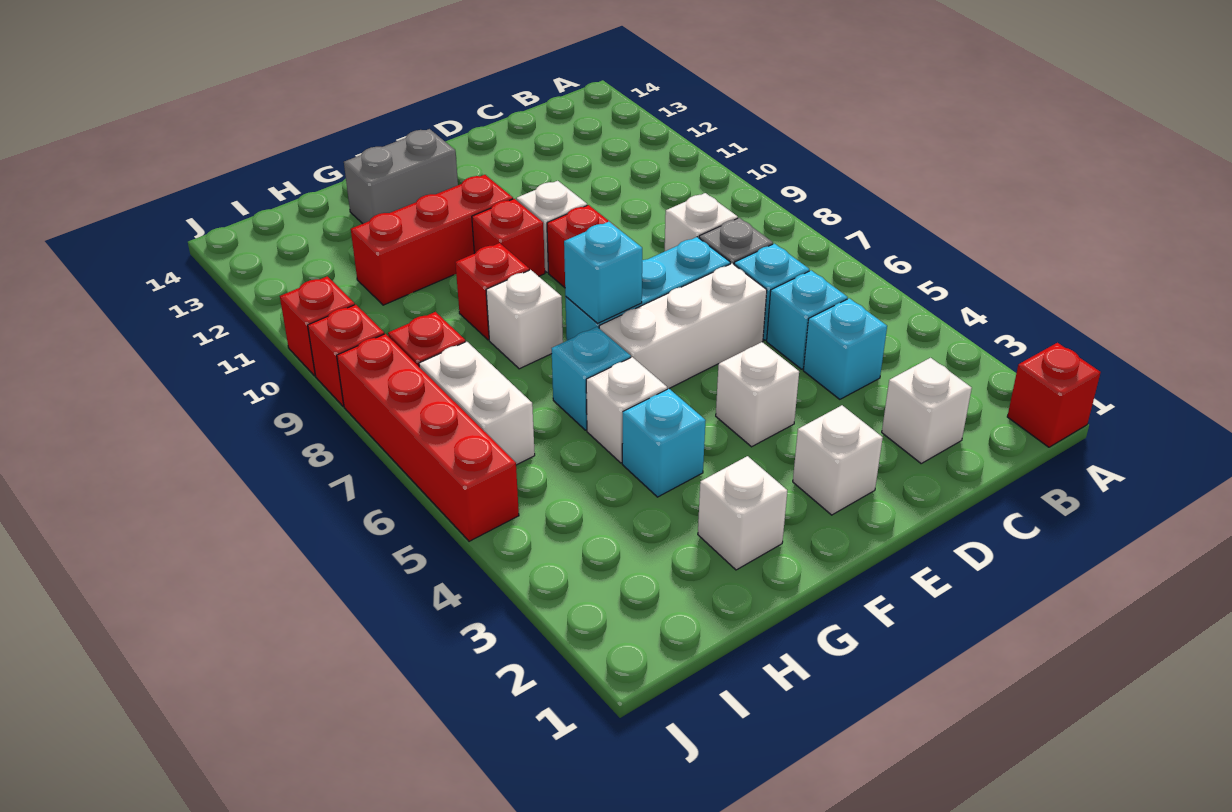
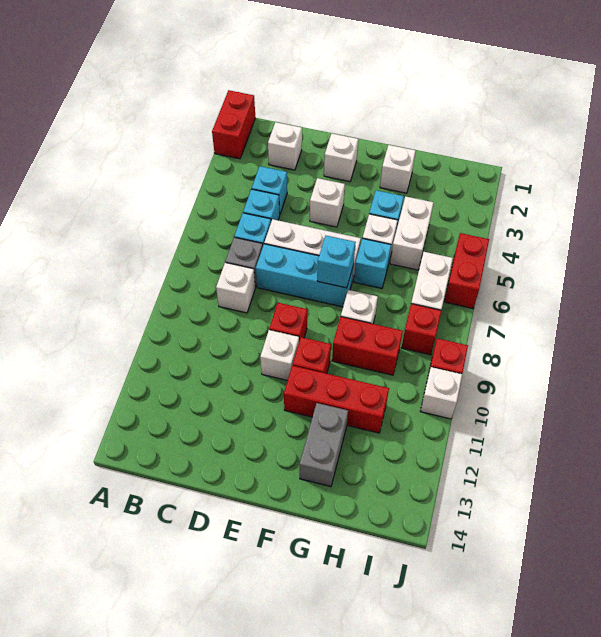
red brick A1 level 1 -> red brick A1:A2 level 1
grey brick F13:G13 level 1 -> grey brick G12:G13 level 1
red brick G9 level 1 -> red brick G9:H9 level 1
none -> white brick H4:H5 level 1
red brick J5:J8 level 1 -> red brick J5:J6 level 1
red brick J10 level 1 -> white brick J10 level 1

